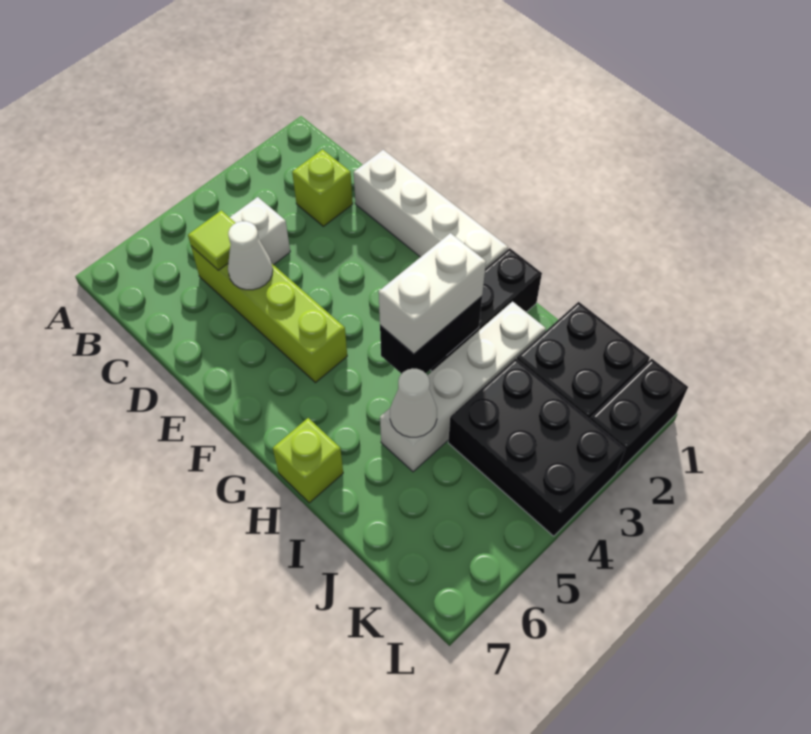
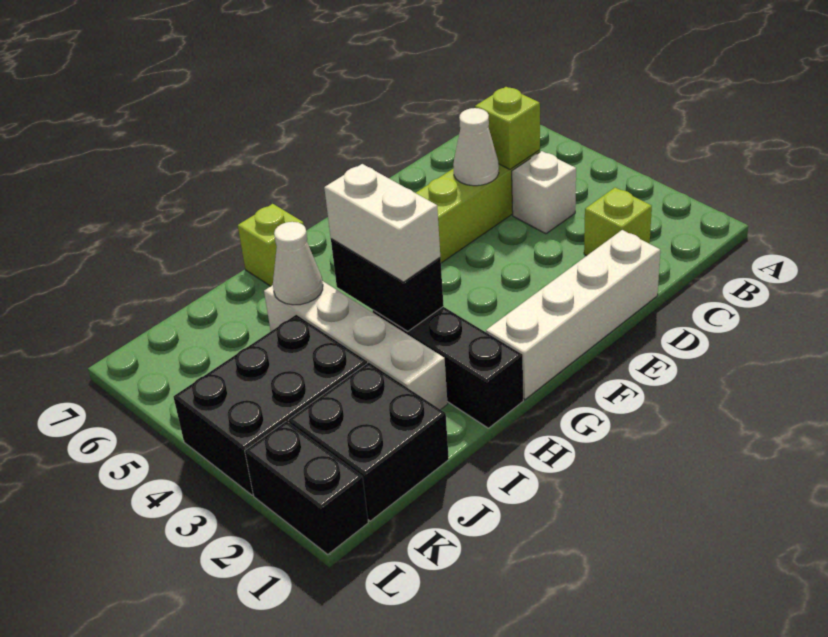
lime tile C5 level 2 -> lime brick C5 level 2

